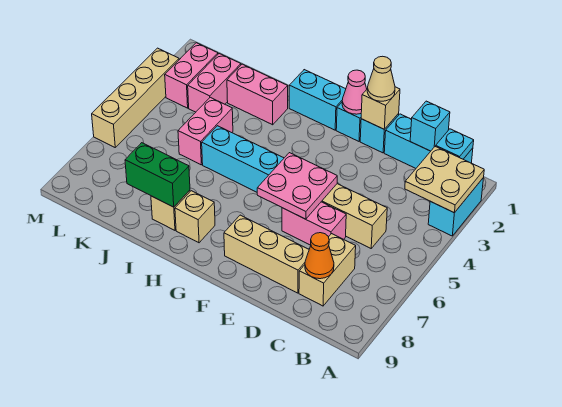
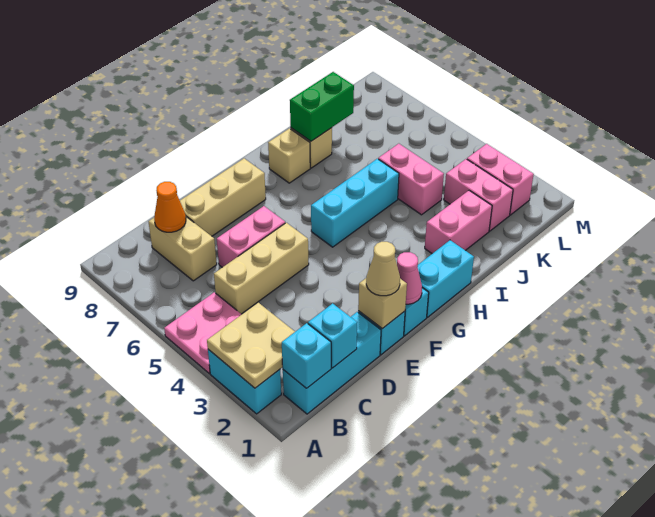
cyan plate B1 level 2 -> cyan brick B1 level 2
pink plate E5:F6 level 2 -> pink plate A4:B5 level 1
tan brick M3:M6 level 1 -> none

